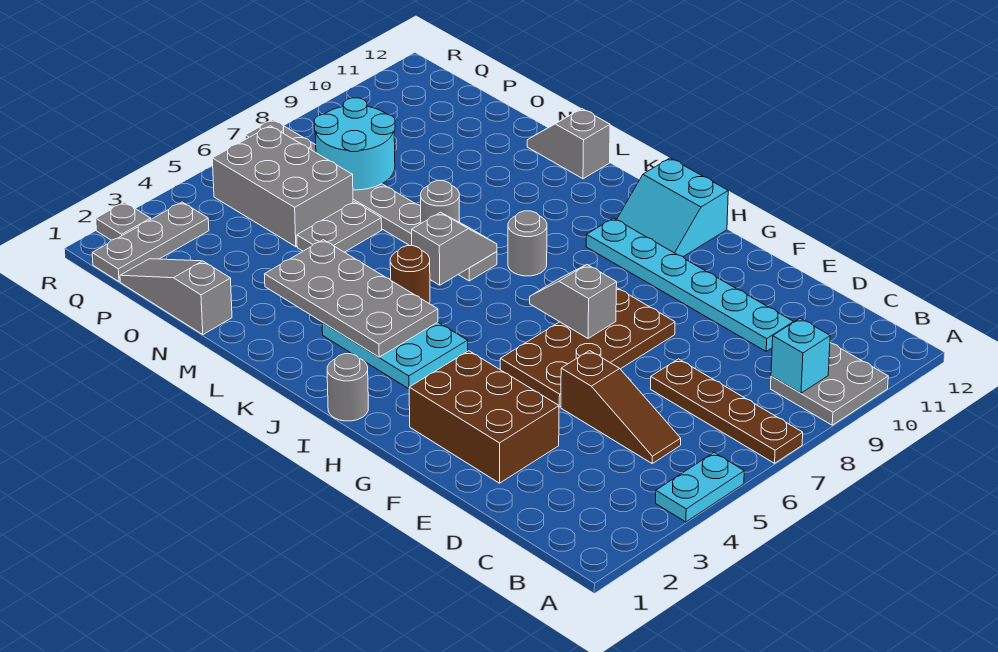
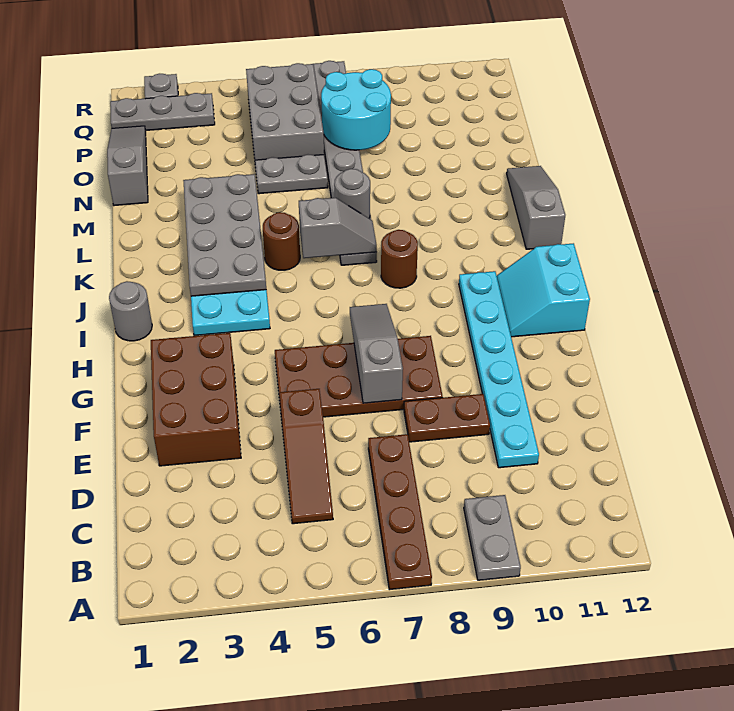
cyan plate A4:A5 level 1 -> none
grey plate A9:B10 level 1 -> grey plate A9:B9 level 1
cyan brick B9 level 2 -> none
none -> brown plate E8:E9 level 1
grey slope G7:H7 level 2 top G -> grey slope F7:H7 level 2 top F
grey round brick J8 level 1 -> brown round brick J8 level 1
grey slope L12:M12 level 1 top L -> grey slope K12:M12 level 1 top K

